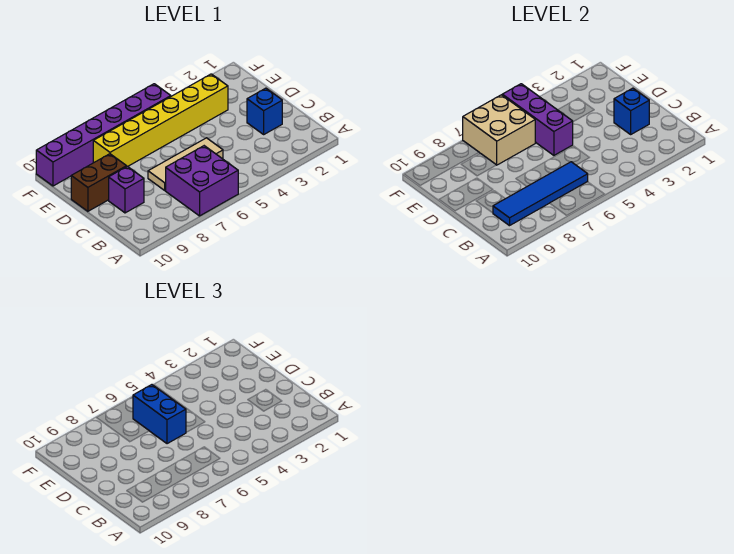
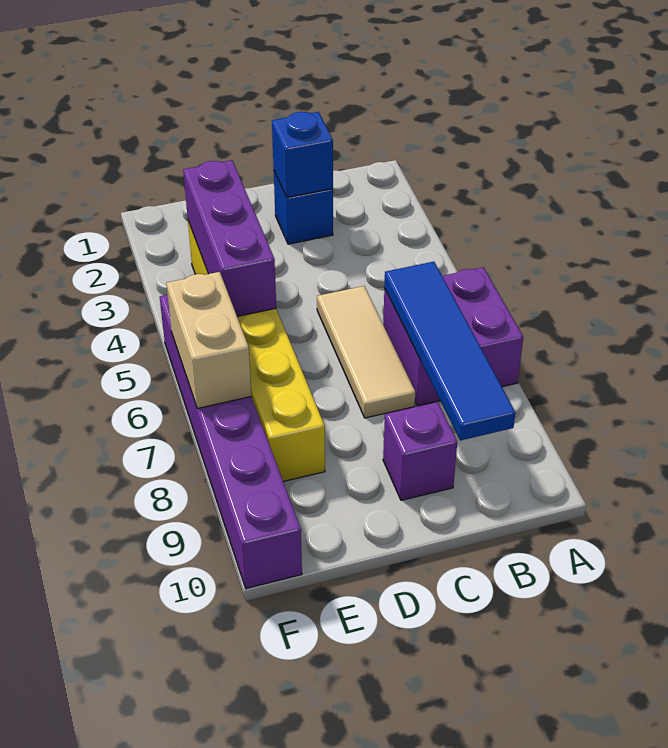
purple brick D5:F5 level 2 -> purple brick E3:E5 level 2
blue brick D6:E6 level 3 -> none
brown brick D9:D10 level 1 -> none
tan brick E6:F7 level 2 -> tan brick F6:F7 level 2

